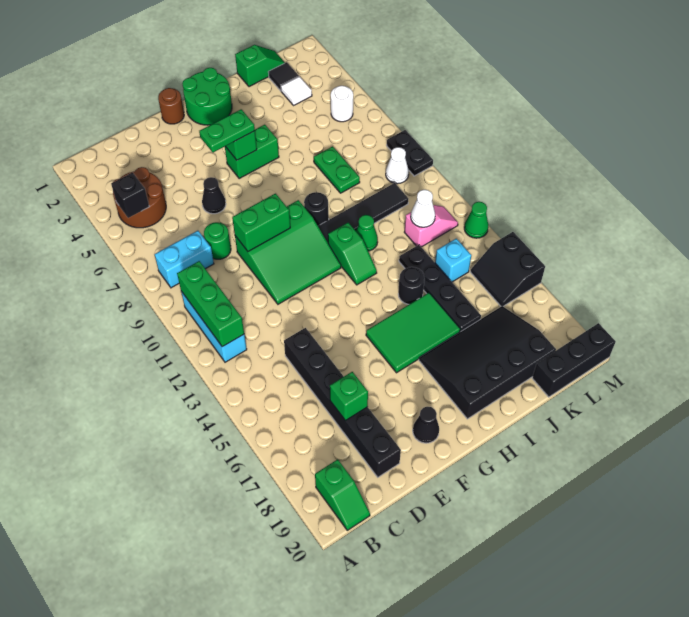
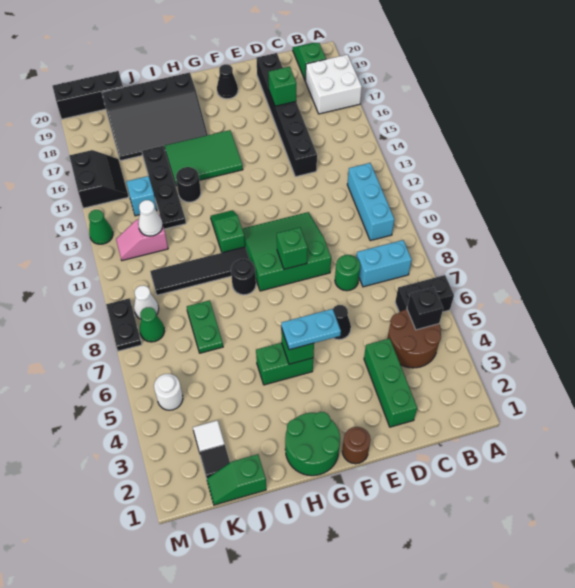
none -> black brick A6:B6 level 1
none -> white brick A17:B18 level 1
green brick B10:B12 level 2 -> green brick D2:D4 level 1
green brick E9:F9 level 2 -> green brick F9 level 2
green plate F5:G5 level 3 -> cyan plate F5:G5 level 3
green cone I11 level 1 -> green cone L8 level 1

